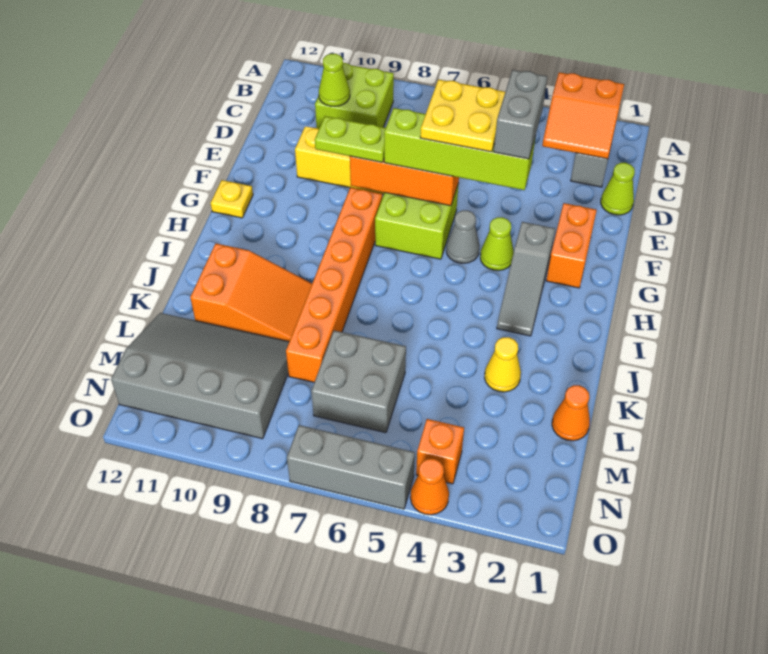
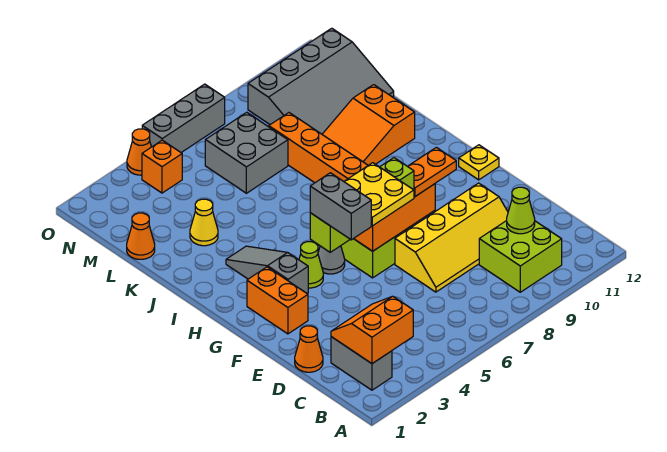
lime cone D1 level 1 -> orange cone D1 level 1
lime plate F8:F9 level 3 -> orange plate F8:F9 level 3

